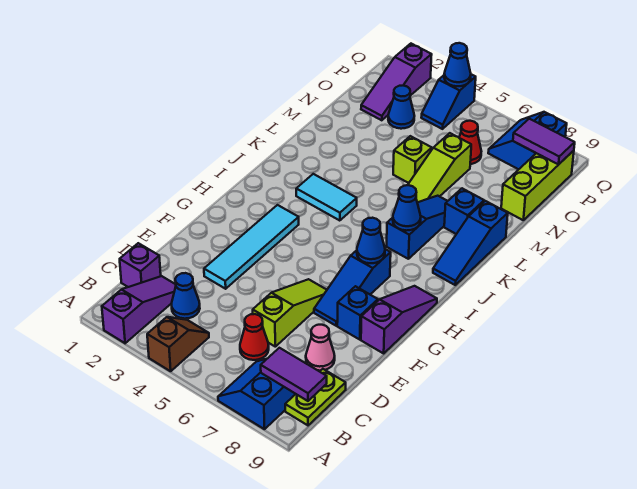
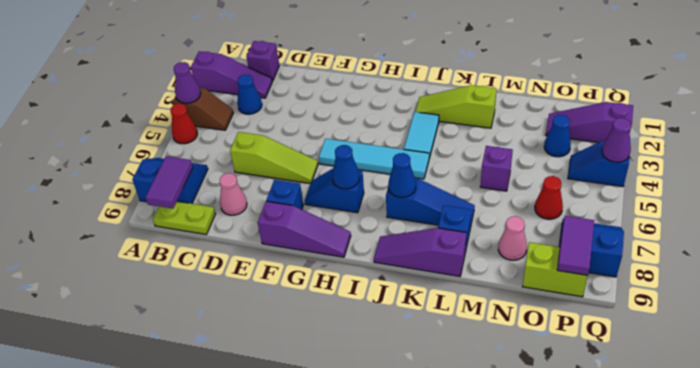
none -> purple cone A4 level 2
red cone C6 level 1 -> red cone A5 level 1
cyan tile E3:H3 level 1 -> cyan tile G5:J5 level 1
blue slope F7:H7 level 1 top H -> blue slope G7:H7 level 1 top H
blue slope J9:L9 level 1 top L -> purple slope J9:L9 level 1 top L
lime slope L6:N6 level 1 top N -> lime slope J2:L2 level 1 top L
lime brick M5 level 1 -> purple brick M5 level 1
none -> pink cone N8 level 1
lime brick N9:P9 level 1 -> lime brick O9:P9 level 1
blue cone Q4 level 2 -> purple cone Q4 level 2

